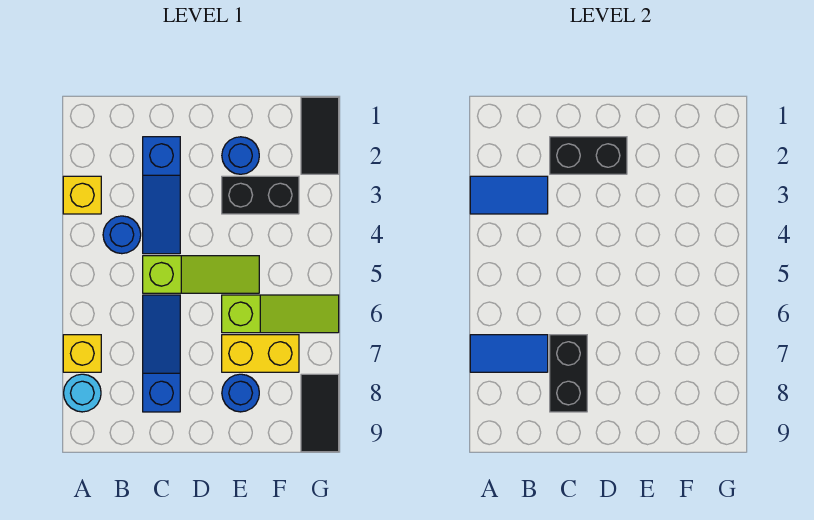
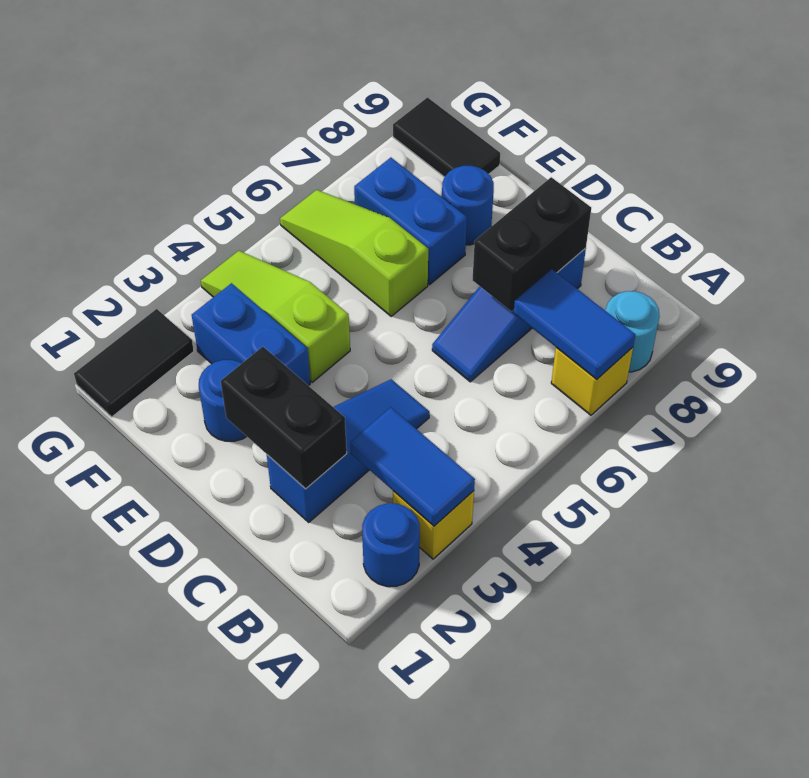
blue round brick B4 level 1 -> blue round brick A2 level 1
lime slope C5:E5 level 1 top C -> lime slope E4:G4 level 1 top E
black brick E3:F3 level 1 -> blue brick E3:F3 level 1
yellow brick E7:F7 level 1 -> blue brick E7:F7 level 1
black tile G8:G9 level 1 -> black tile F9:G9 level 1

